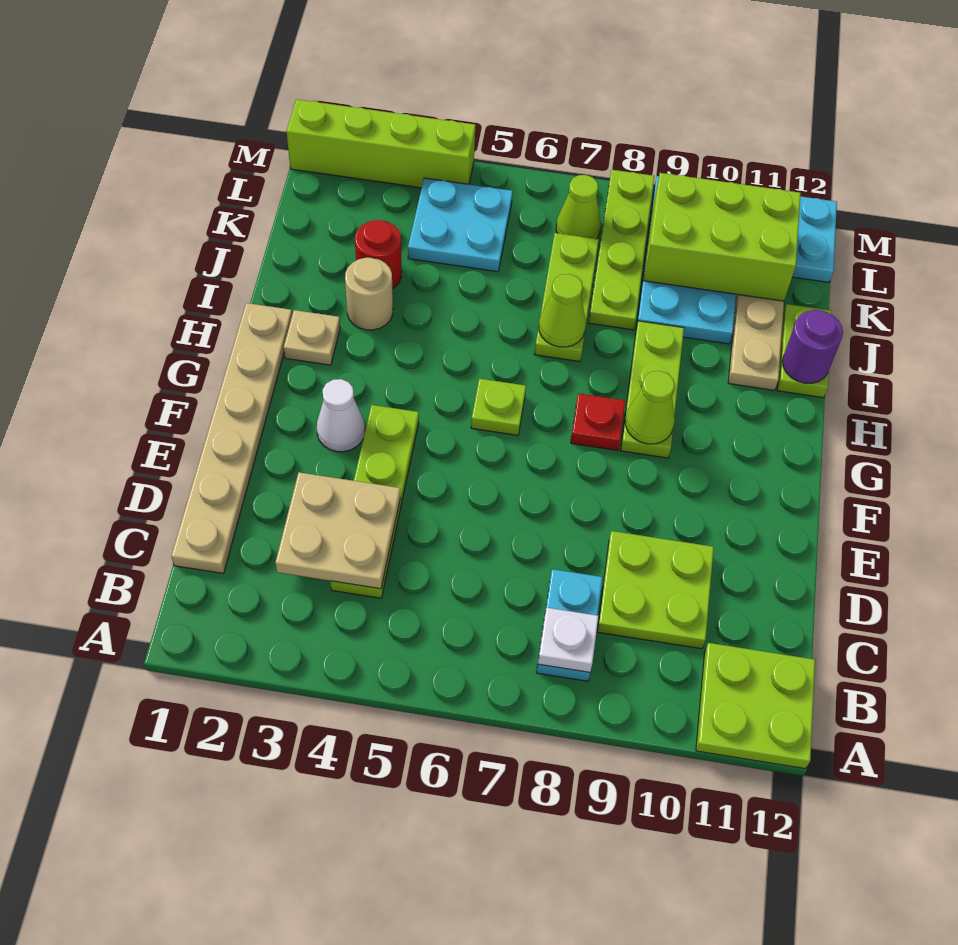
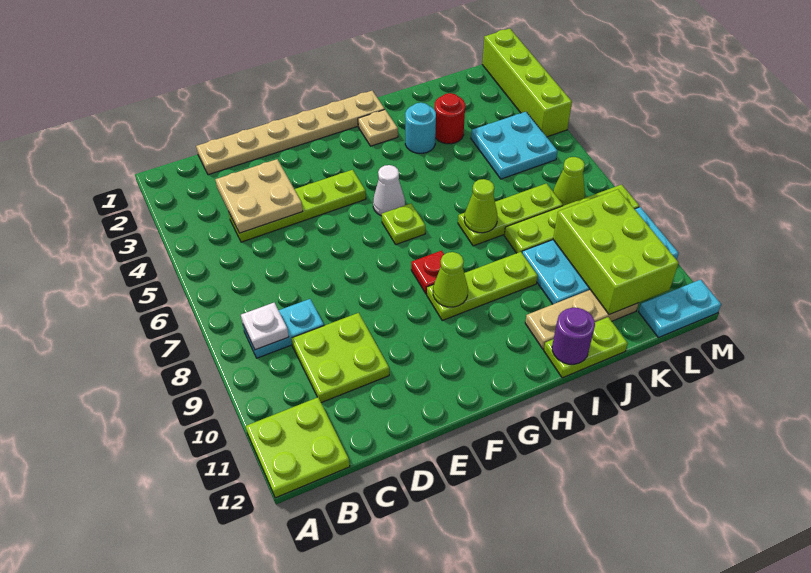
white cone F3 level 1 -> white cone G5 level 1
tan round brick I3 level 1 -> cyan round brick I3 level 1

